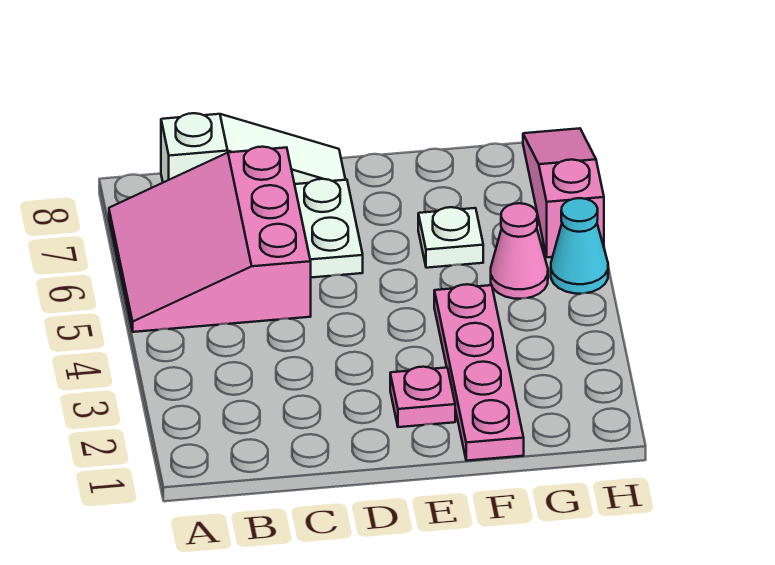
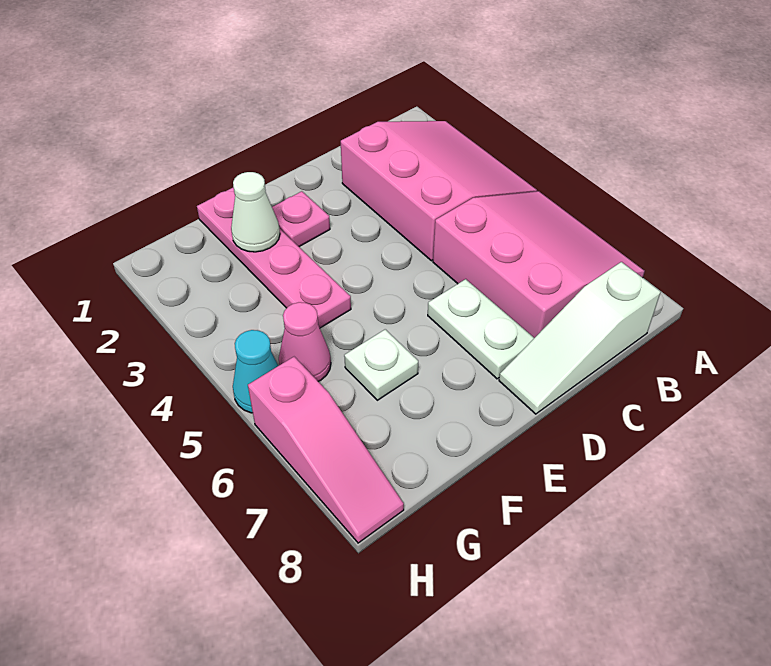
none -> pink slope A2:C4 level 1 top C
none -> white cone F2 level 2

